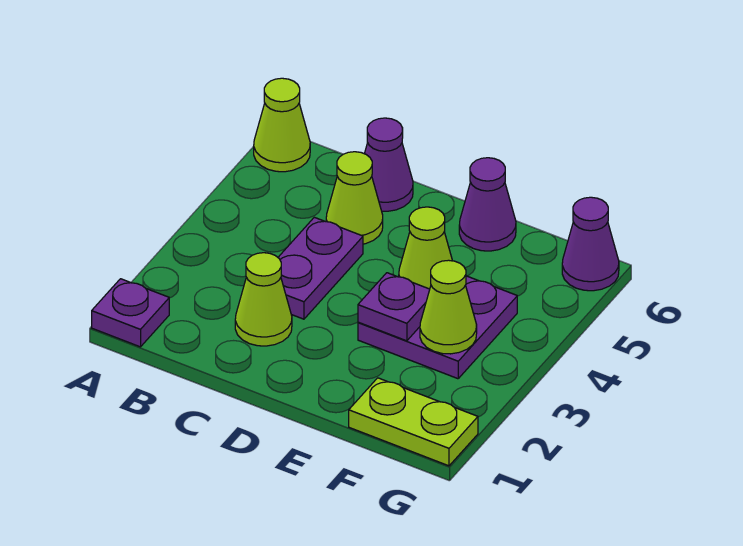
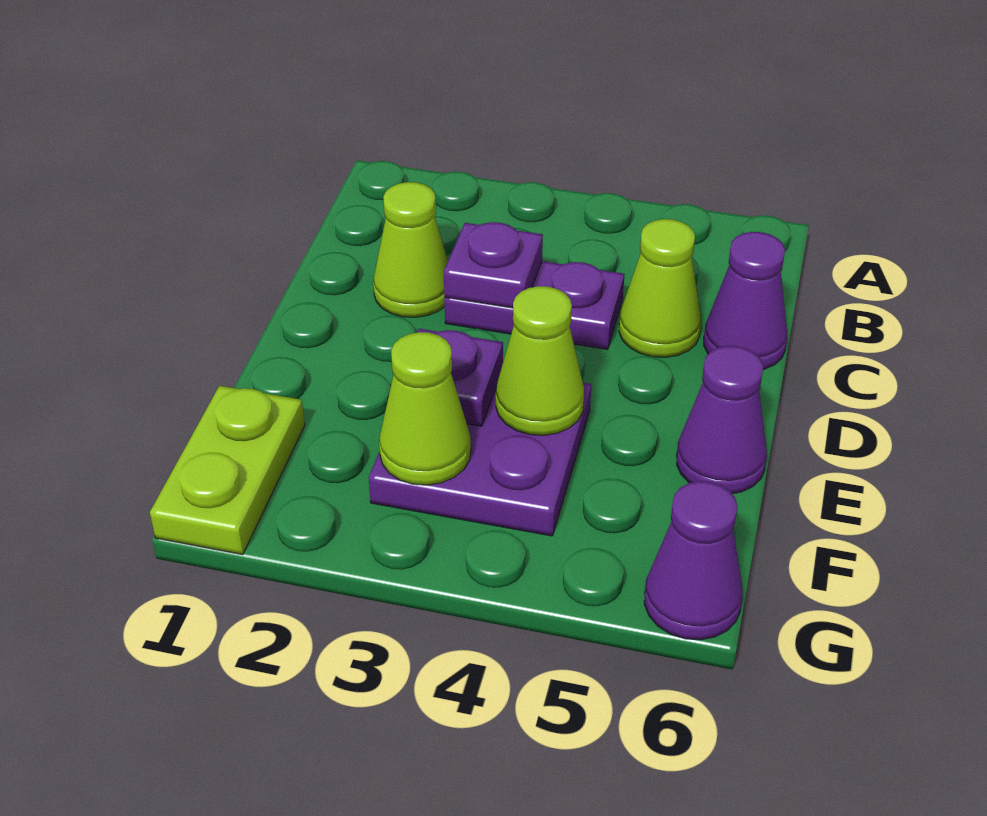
purple plate A1 level 1 -> purple plate C3 level 2
lime cone A6 level 1 -> none

